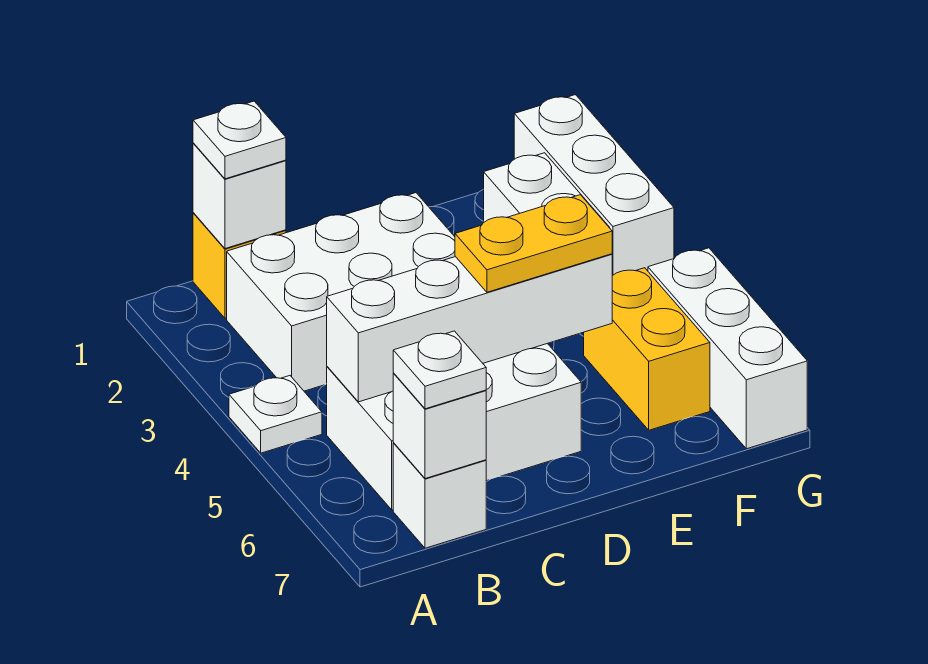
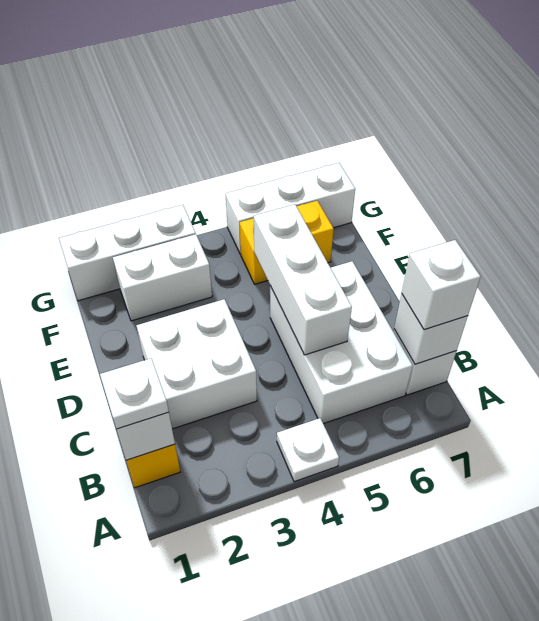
white brick B2:D3 level 1 -> white brick C2:D3 level 1
white brick B5:E5 level 2 -> white brick C5:E5 level 2
white plate B7 level 3 -> white brick B7 level 3
yellow plate D5:E5 level 3 -> none

